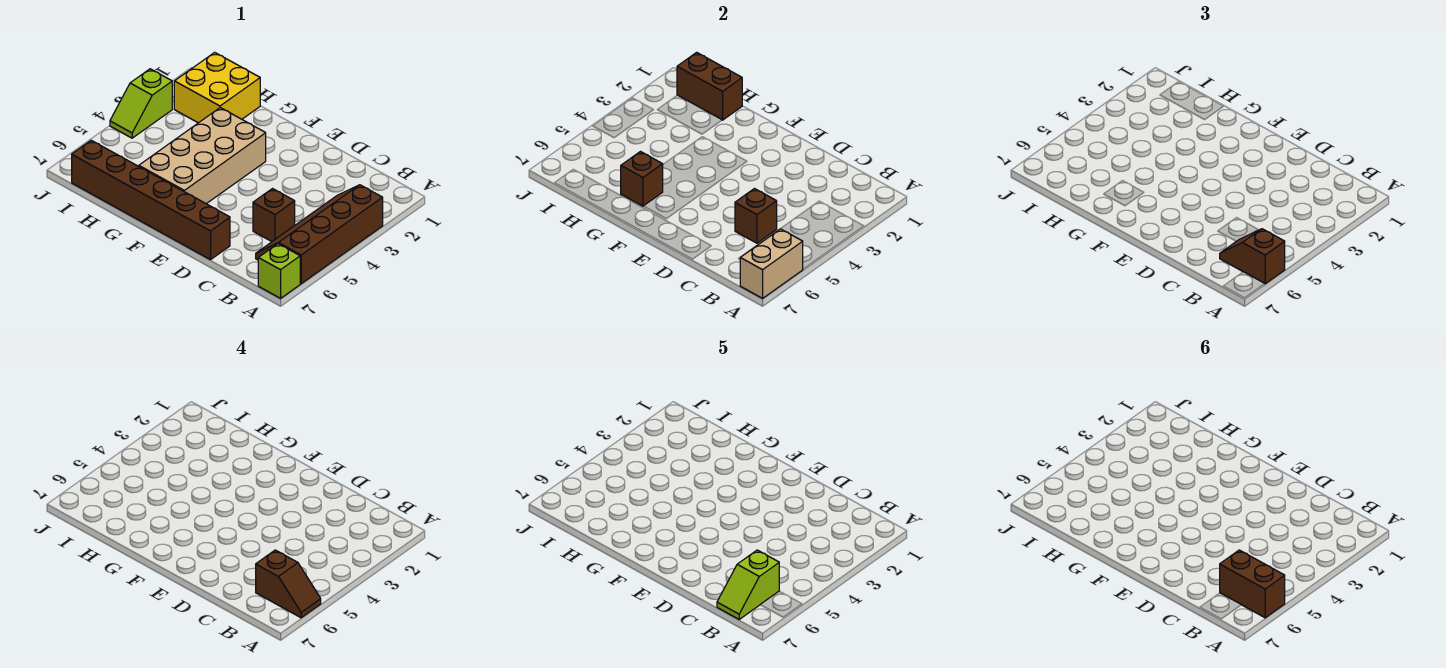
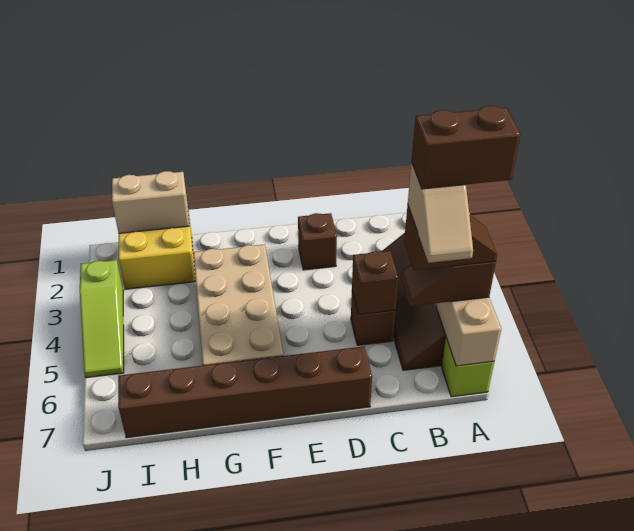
lime slope B6:B7 level 5 top 6 -> tan slope B6:B7 level 5 top 6
brown brick G6 level 2 -> brown brick D2 level 1
brown brick H1:I1 level 2 -> tan brick H1:I1 level 2
lime slope J3:J4 level 1 top 3 -> lime slope J3:J5 level 1 top 3

